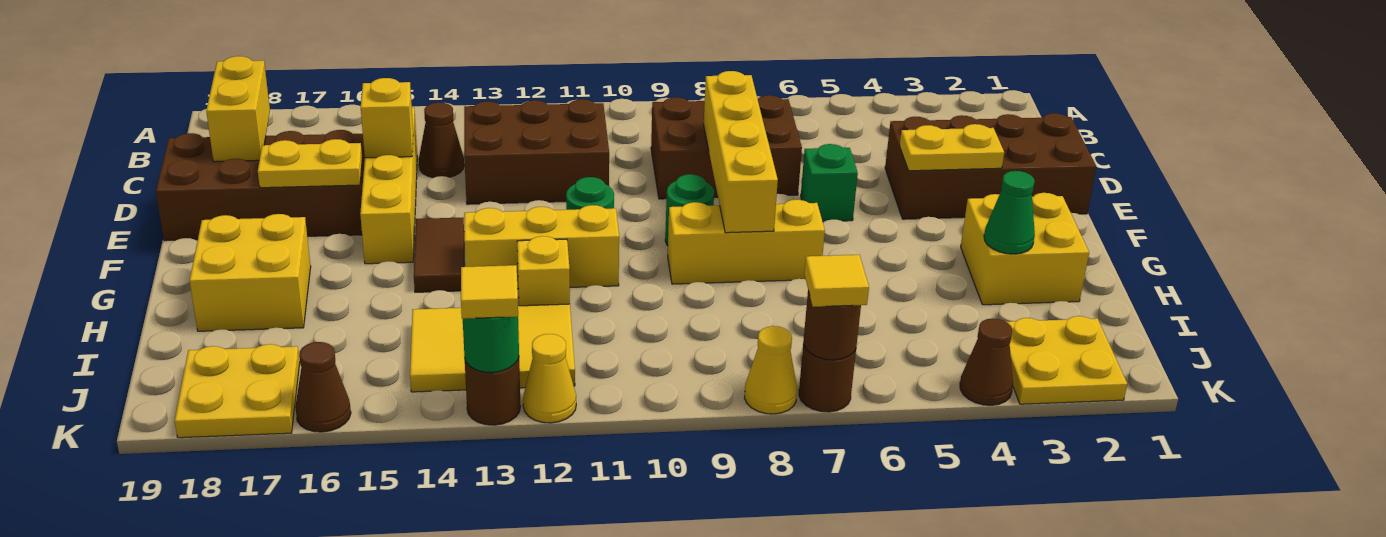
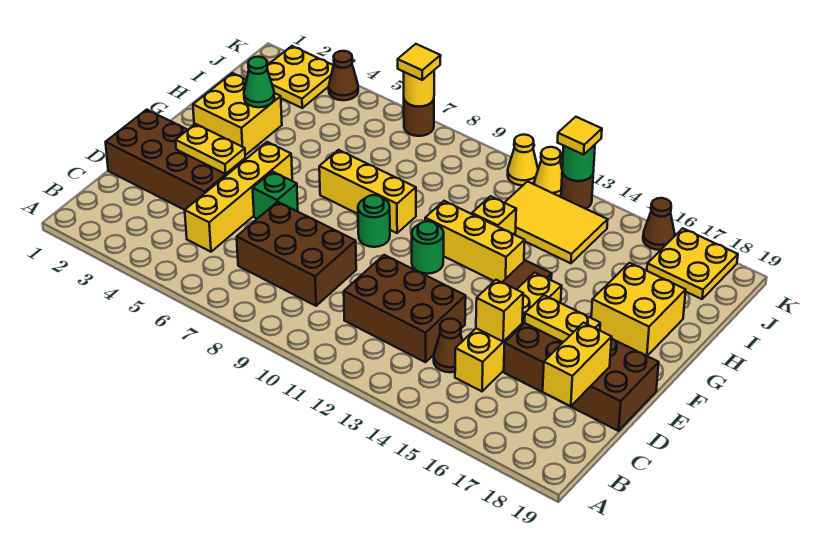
yellow brick D8:G8 level 2 -> yellow brick C5:F5 level 1
brown round brick K7 level 2 -> yellow round brick K7 level 2
yellow cone K8 level 1 -> yellow cone K11 level 1

